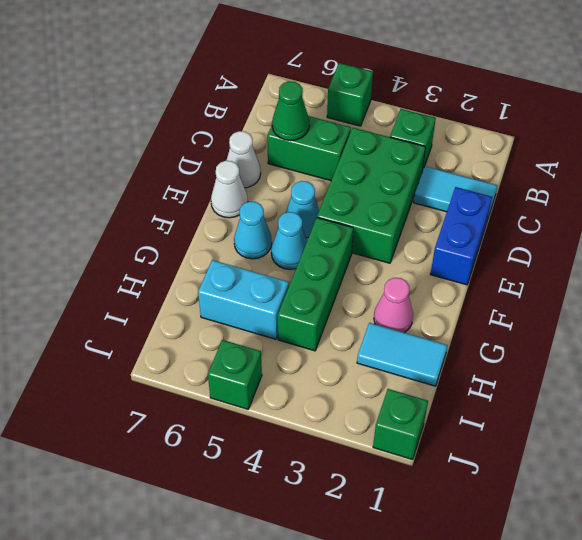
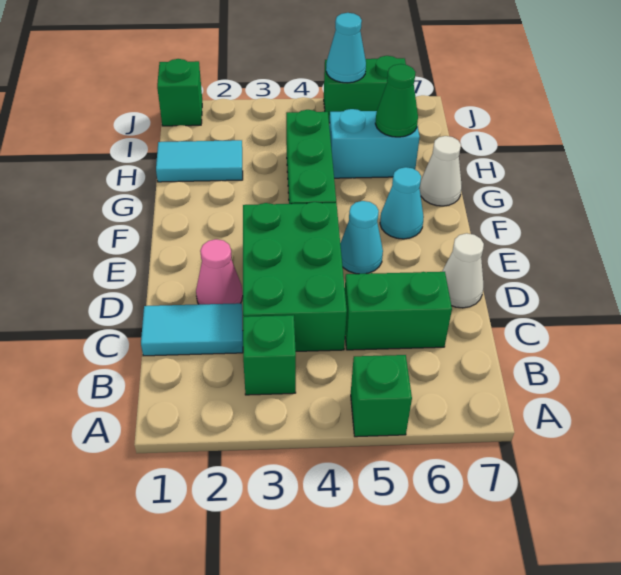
green cone C6 level 2 -> green cone H6 level 2
blue brick D1:E1 level 1 -> none
white cone E7 level 1 -> white cone G7 level 1
cyan cone F5 level 1 -> cyan cone J5 level 2
pink cone G2 level 1 -> pink cone D2 level 1
green brick J5 level 1 -> green brick J5:J6 level 1

